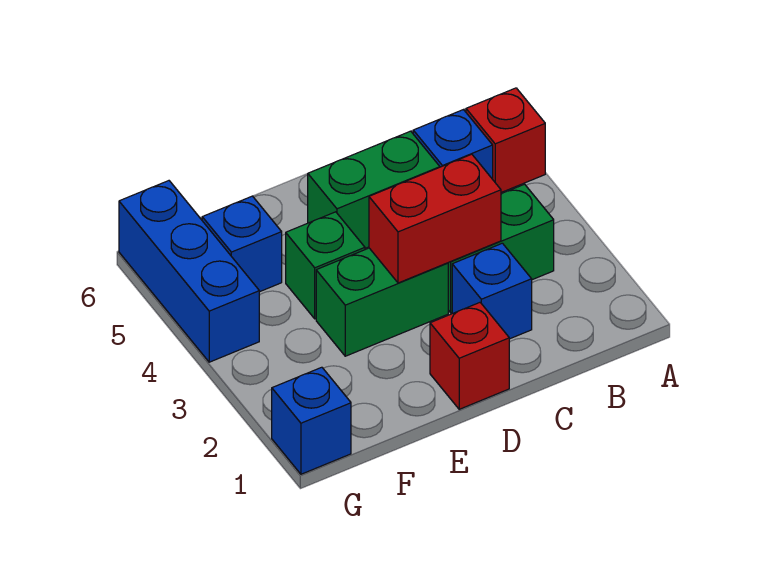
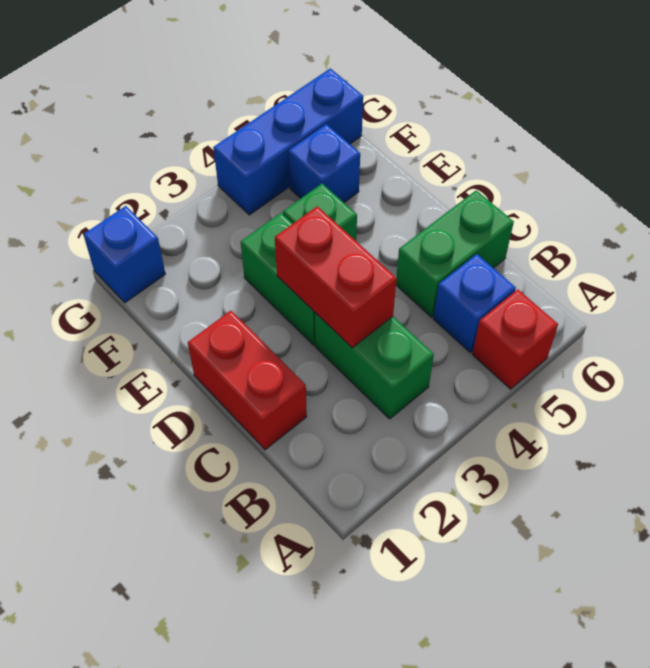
blue brick C2 level 1 -> none
green brick C5:D5 level 1 -> green brick C5:C6 level 1
red brick D1 level 1 -> red brick C1:D1 level 1

